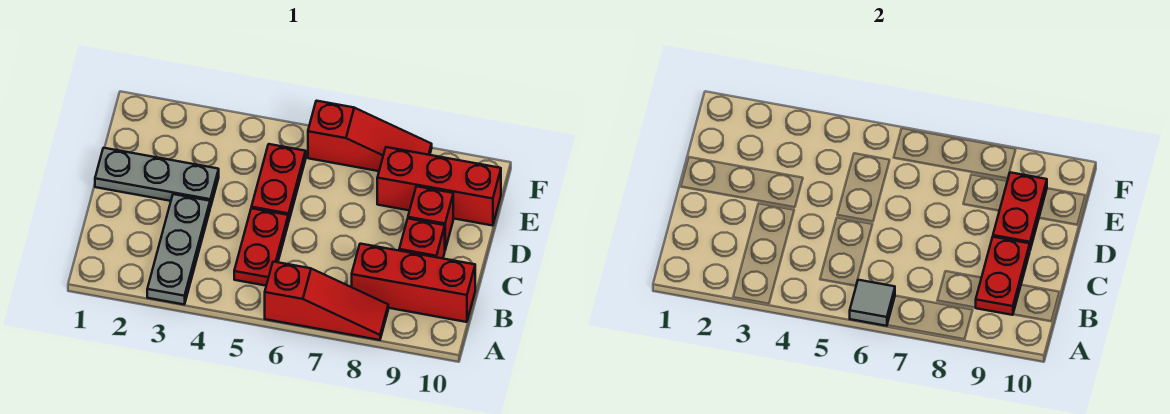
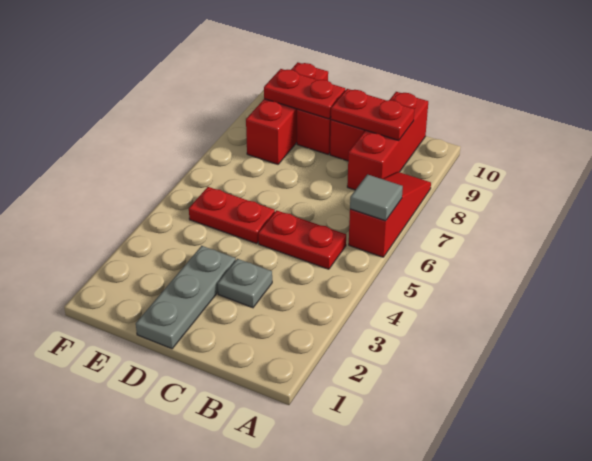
grey plate A3:C3 level 1 -> grey plate C3 level 1
red slope F6:F8 level 1 top 6 -> none

